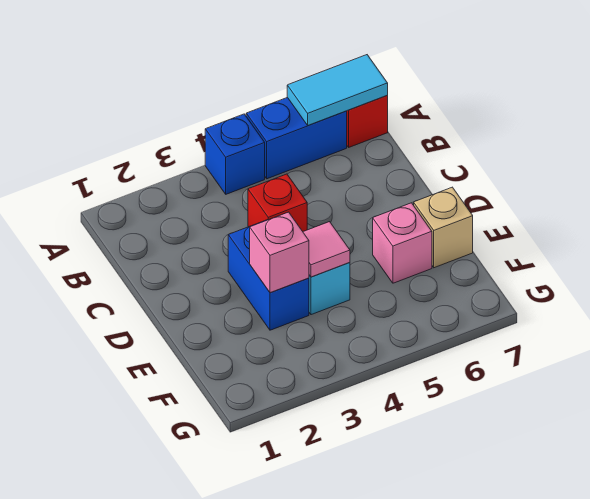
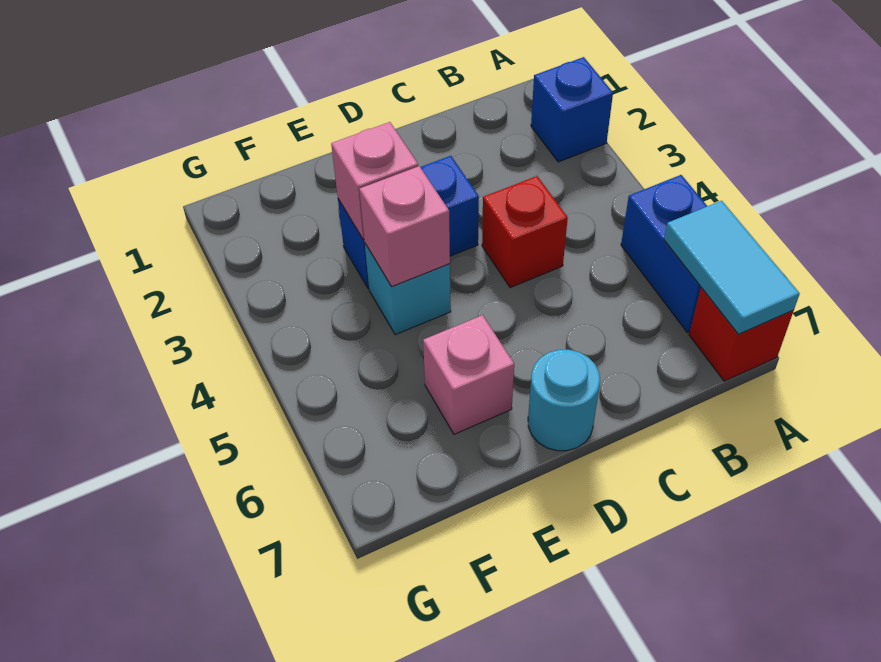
blue brick A4 level 1 -> blue brick A2 level 1
none -> cyan round brick D7 level 1
pink tile E4 level 2 -> pink brick E4 level 2
tan brick E7 level 1 -> none

